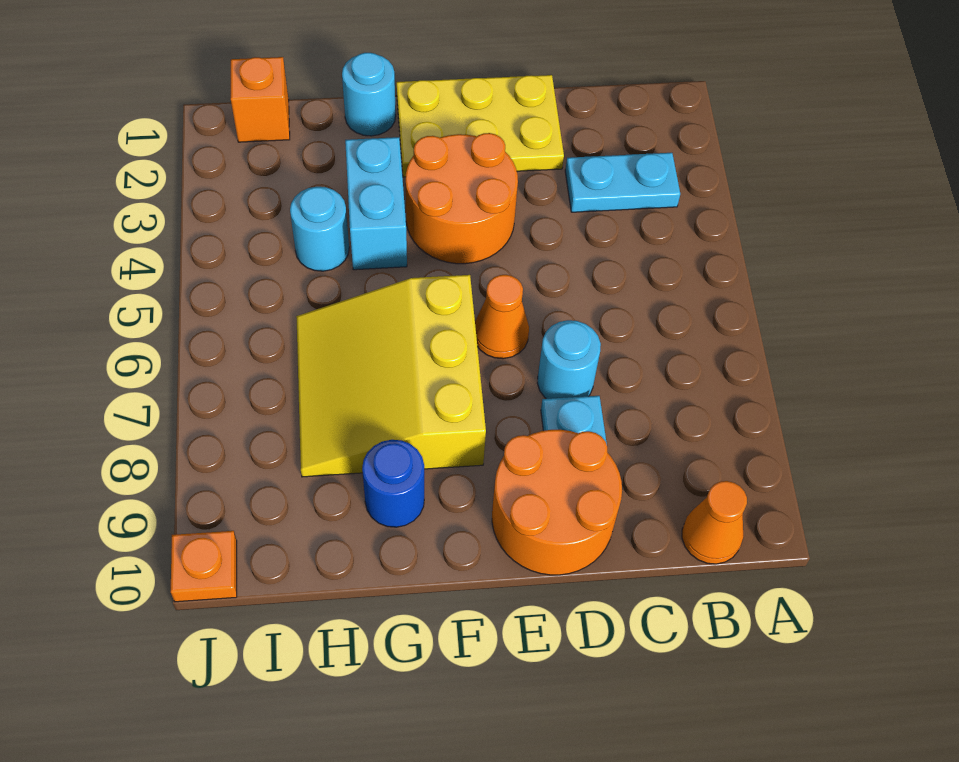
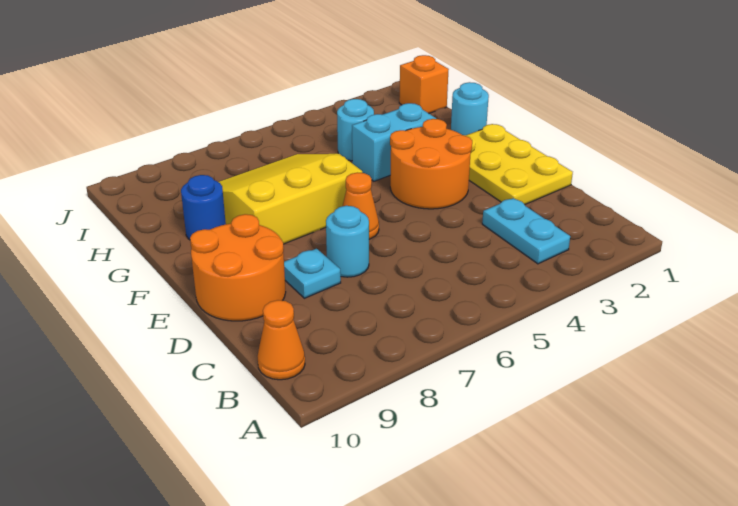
orange plate J10 level 1 -> none

